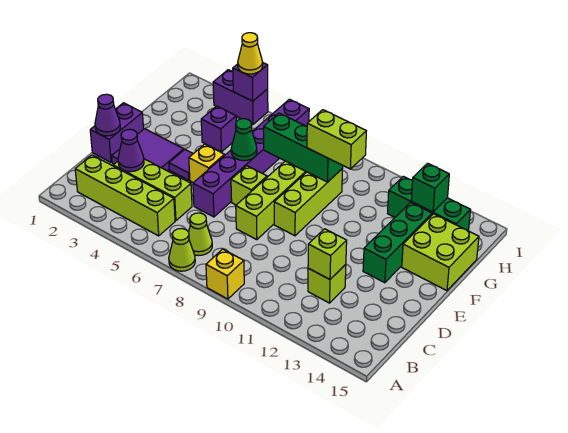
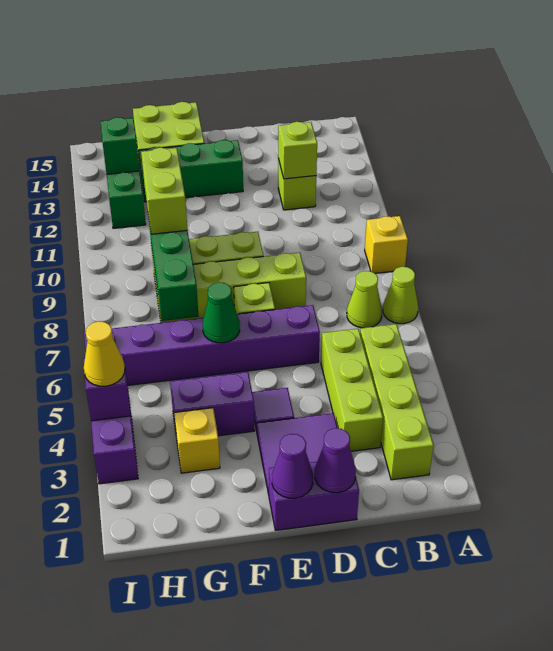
purple cone C3 level 2 -> purple cone E1 level 2
yellow brick E5 level 1 -> yellow brick G3 level 1
purple brick G4 level 1 -> purple brick F4:G4 level 1

